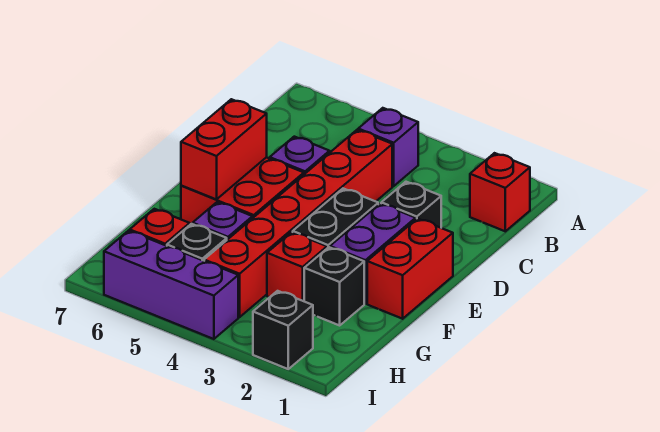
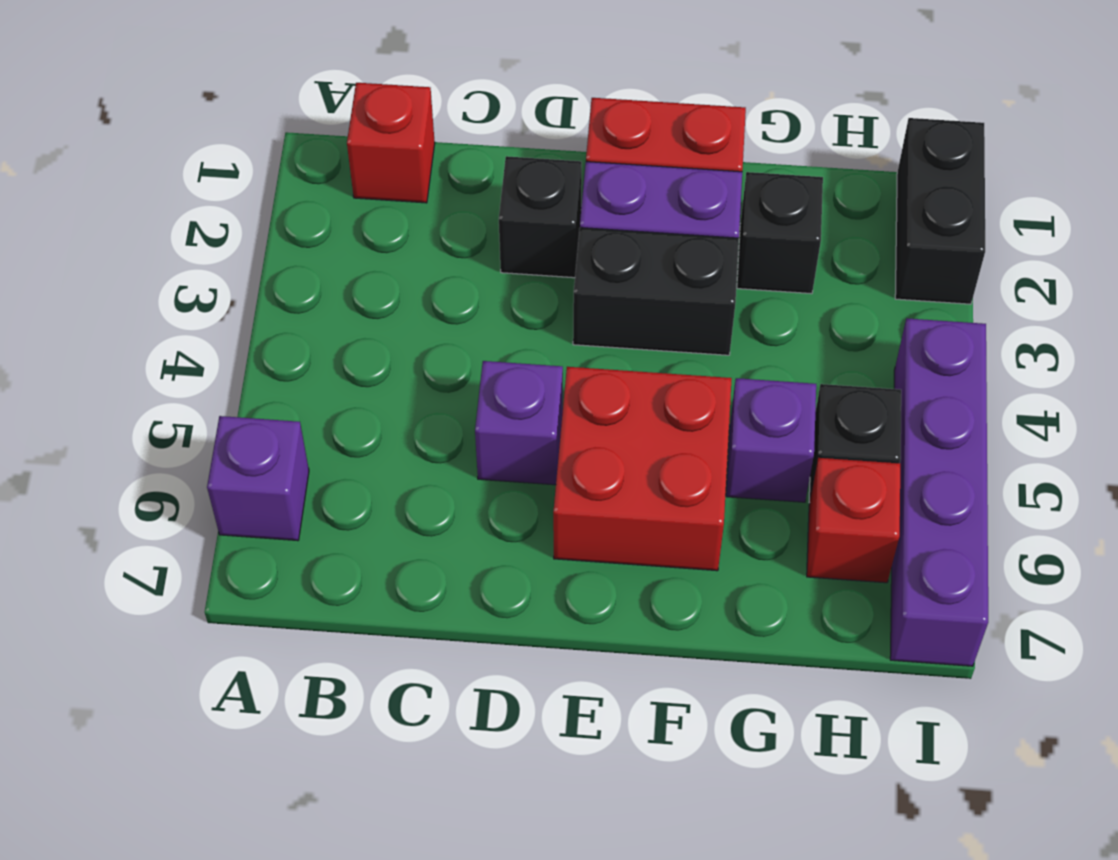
purple brick B4 level 1 -> purple brick A6 level 1
red brick C4:H4 level 1 -> none
red brick E6:F6 level 2 -> none
red brick G3 level 1 -> none
black brick I2 level 1 -> black brick I1:I2 level 1
purple brick I4:I6 level 1 -> purple brick I4:I7 level 1

